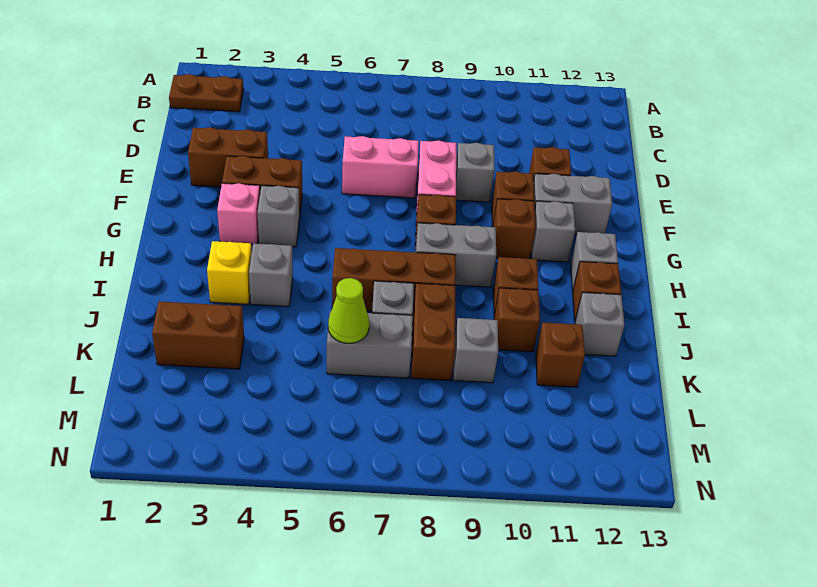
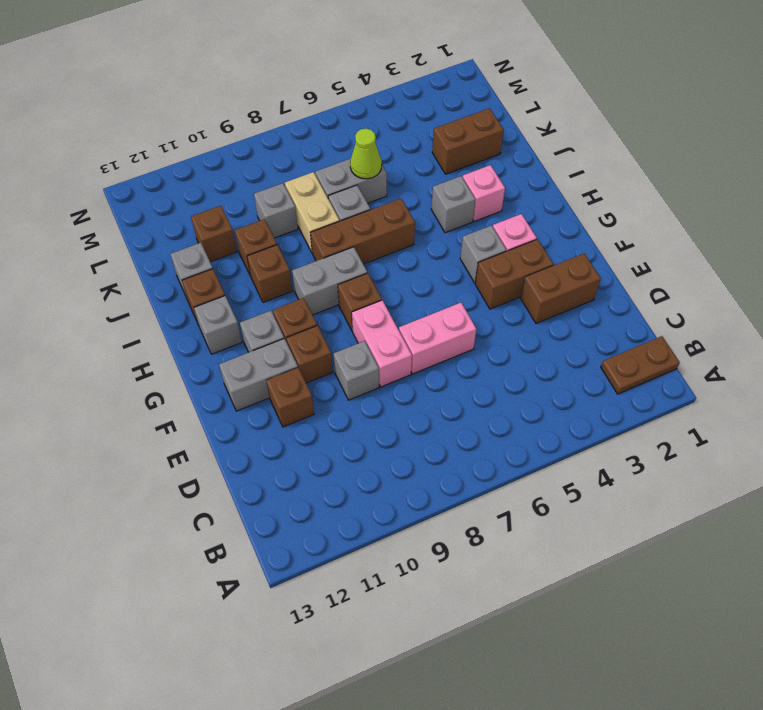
yellow brick I3 level 1 -> pink brick I3 level 1
brown brick J8:K8 level 1 -> tan brick J8:K8 level 1

